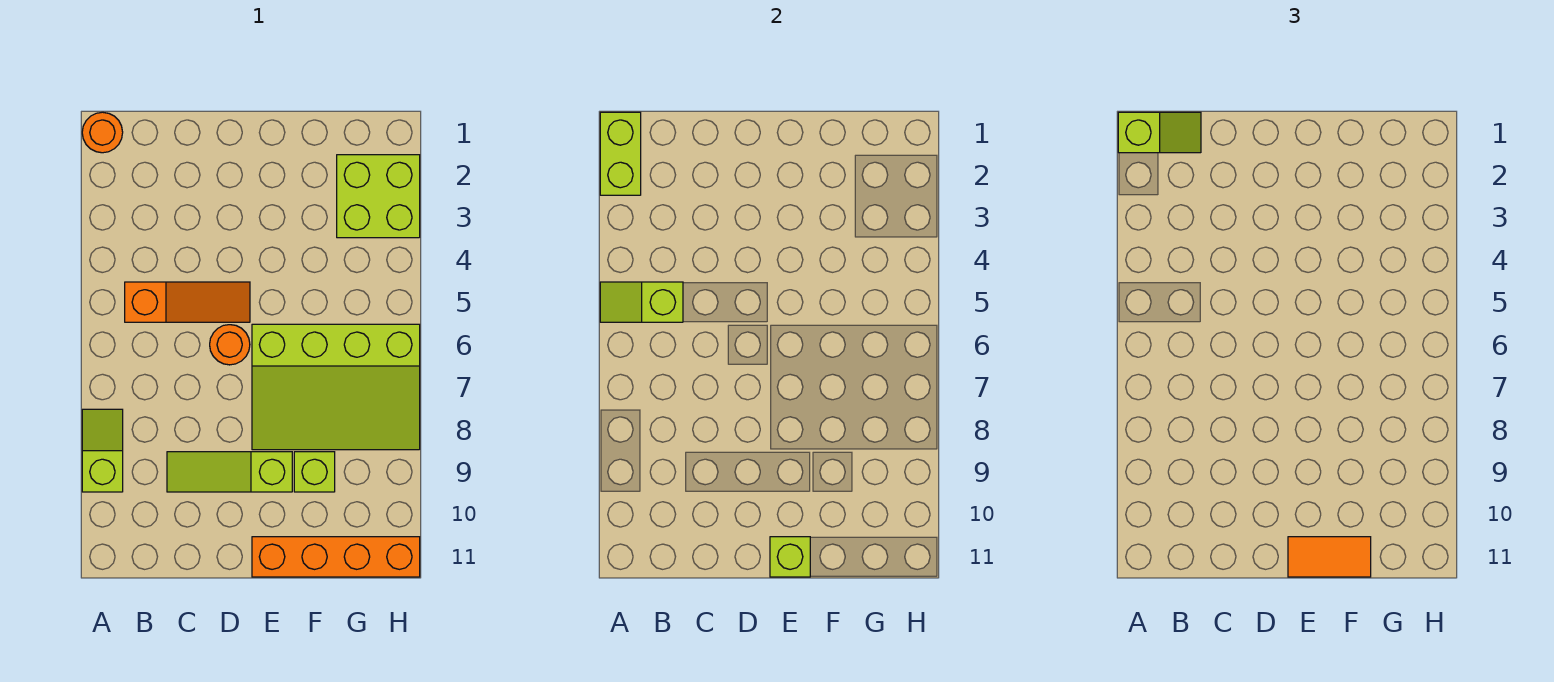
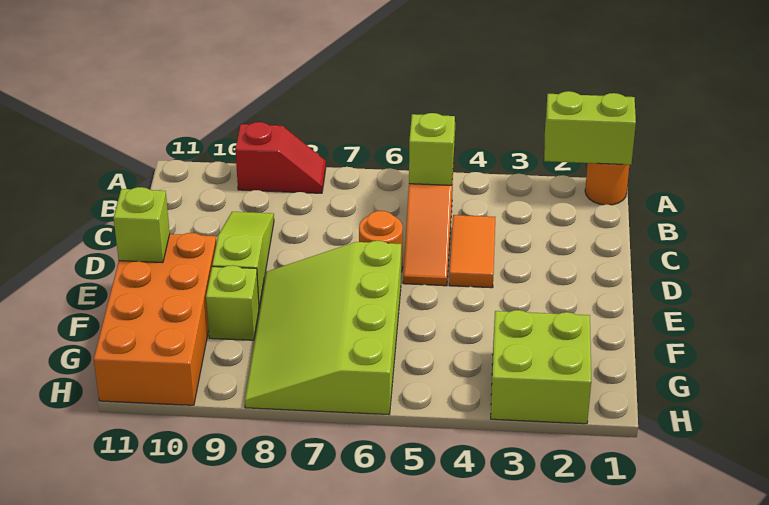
lime slope A1:B1 level 3 top A -> none
lime slope A8:A9 level 1 top 9 -> red slope A8:A9 level 1 top 9
orange brick E11:H11 level 1 -> orange brick E10:H11 level 1
orange tile E11:F11 level 3 -> orange tile C4:D4 level 1

